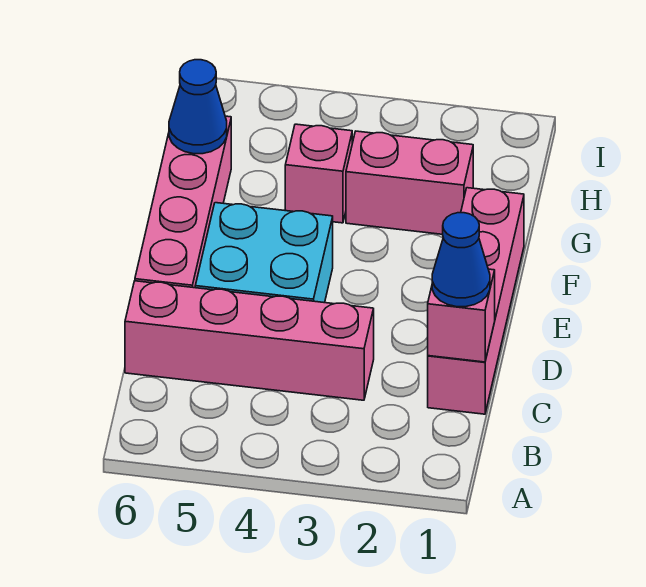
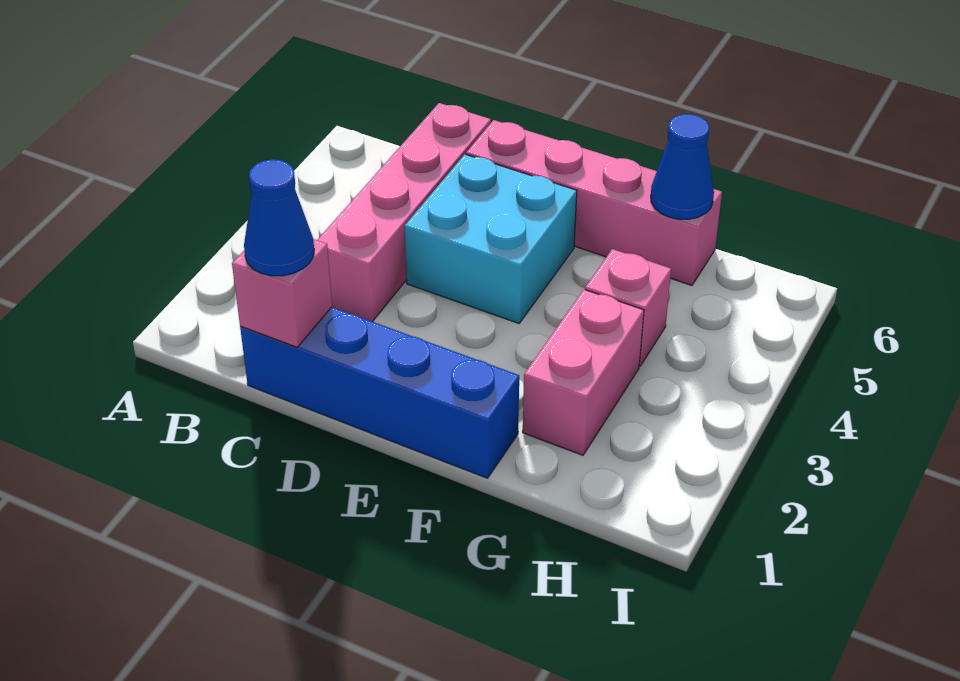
pink brick C1:F1 level 1 -> blue brick C1:F1 level 1

